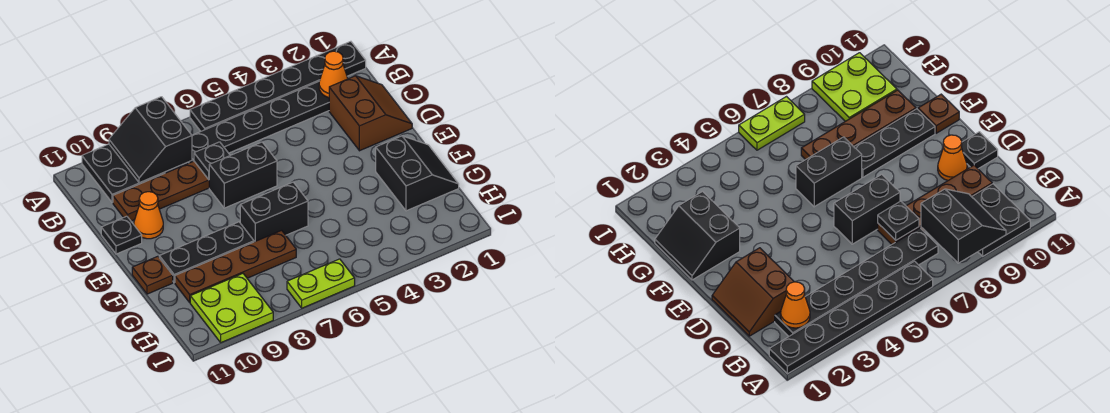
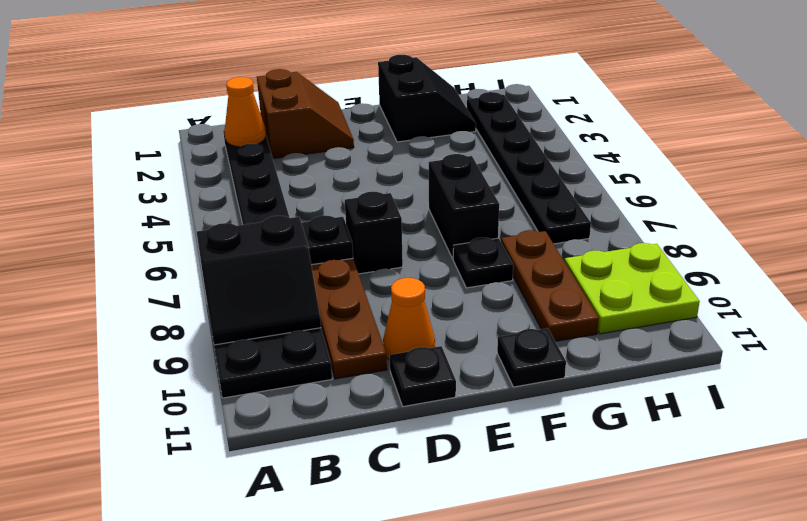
black plate A1:A6 level 1 -> black plate H2:H7 level 1
brown slope C1:D2 level 1 top 2 -> brown slope C1:D2 level 1 top C
black brick D6:D7 level 1 -> black brick D7 level 1
black slope F1:G2 level 1 top 2 -> black slope F1:G2 level 1 top F
black plate F8:F10 level 1 -> black plate F8 level 1
brown plate F11 level 1 -> black plate F11 level 1
brown plate G7:G10 level 1 -> brown plate G8:G10 level 1
lime plate I6:I7 level 1 -> none

